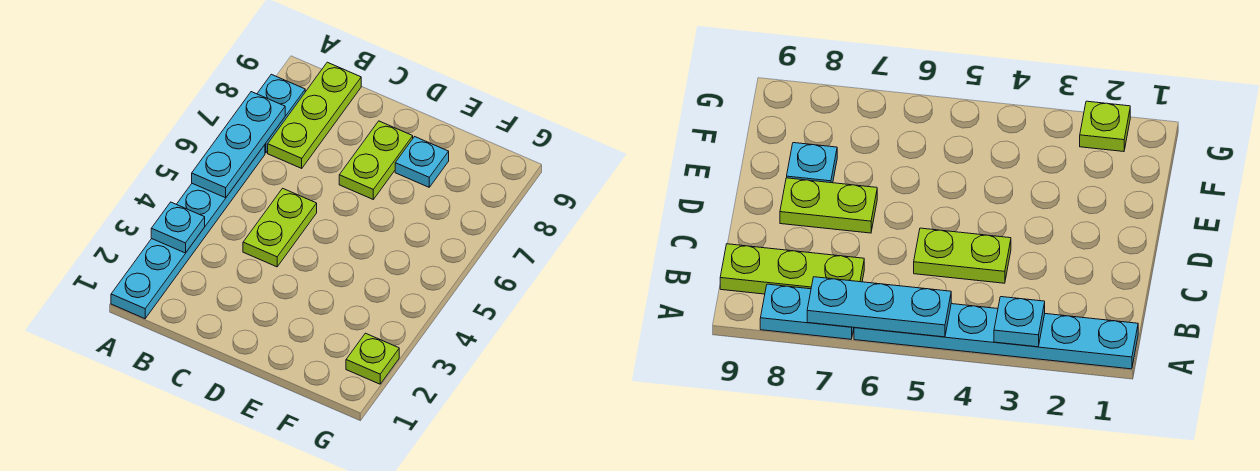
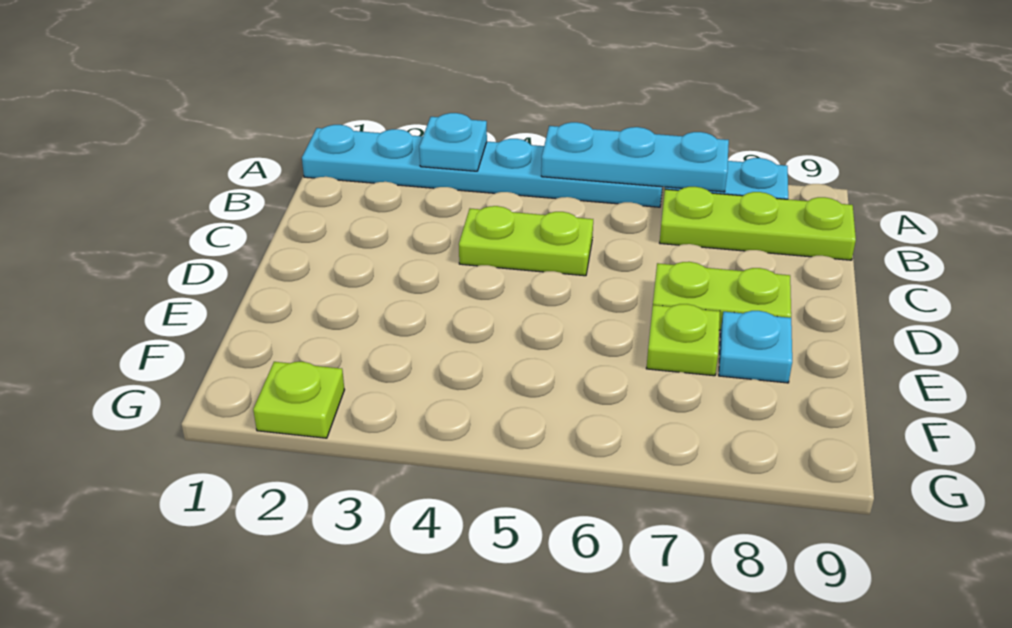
none -> lime plate E7 level 1

